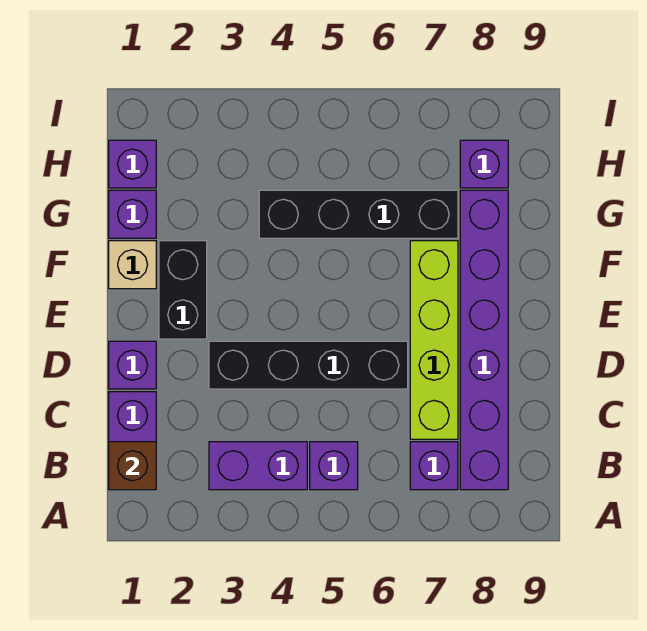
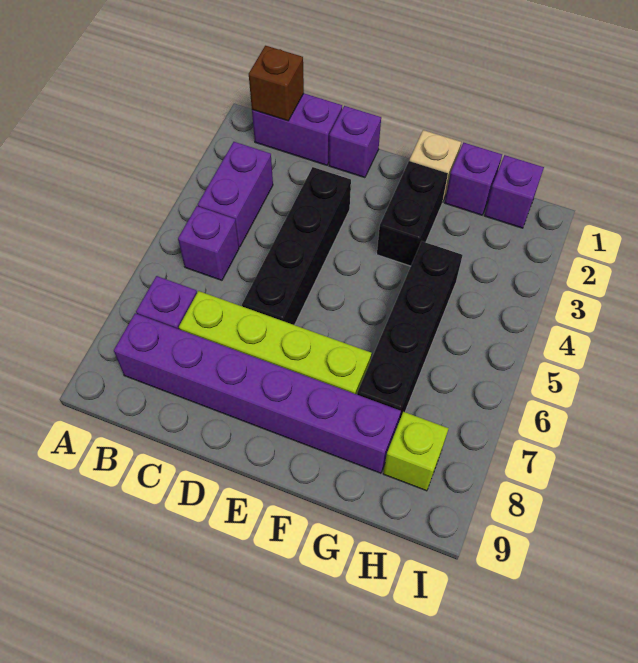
black brick E2:F2 level 1 -> black brick F2:F3 level 1
purple brick H8 level 1 -> lime brick H8 level 1

